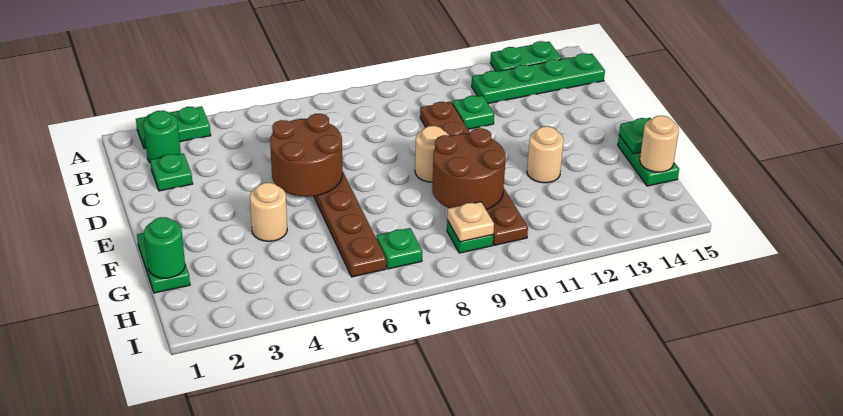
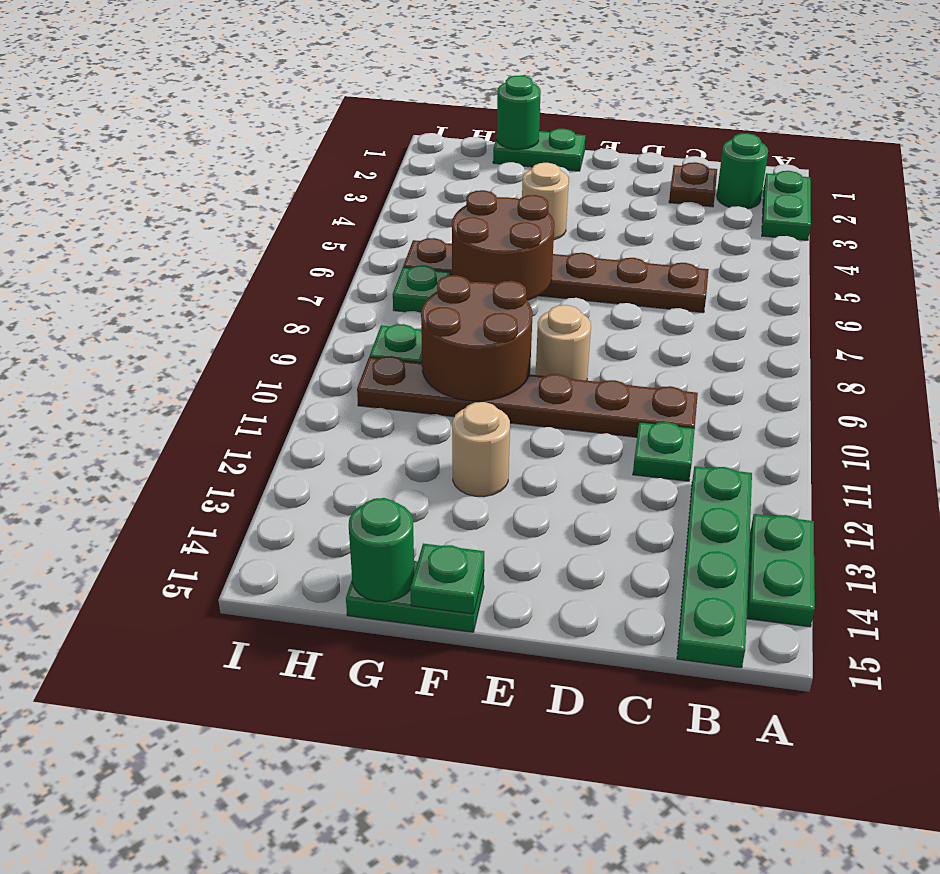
green plate C2 level 1 -> brown plate C2 level 1
brown round brick D5:E6 level 2 -> brown round brick F6:G7 level 2
tan round brick G15 level 2 -> green round brick G15 level 2
tan plate H9 level 2 -> none

